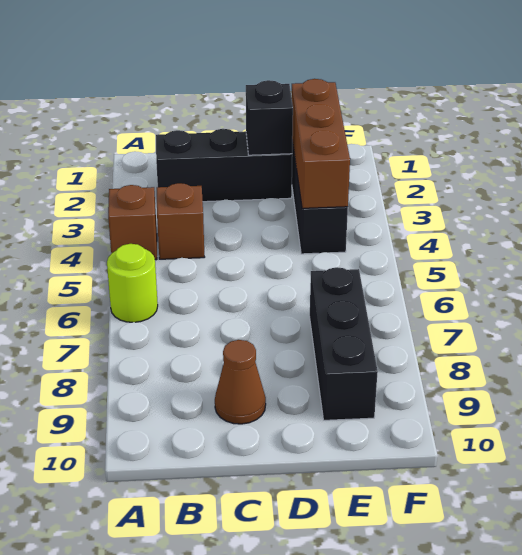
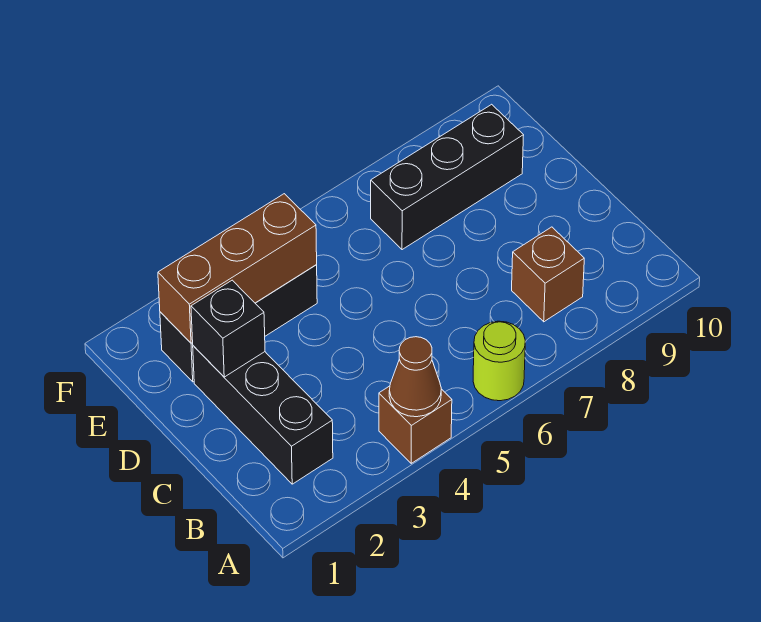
brown brick B4 level 1 -> brown brick B8 level 1
brown cone C9 level 1 -> brown cone A4 level 2

